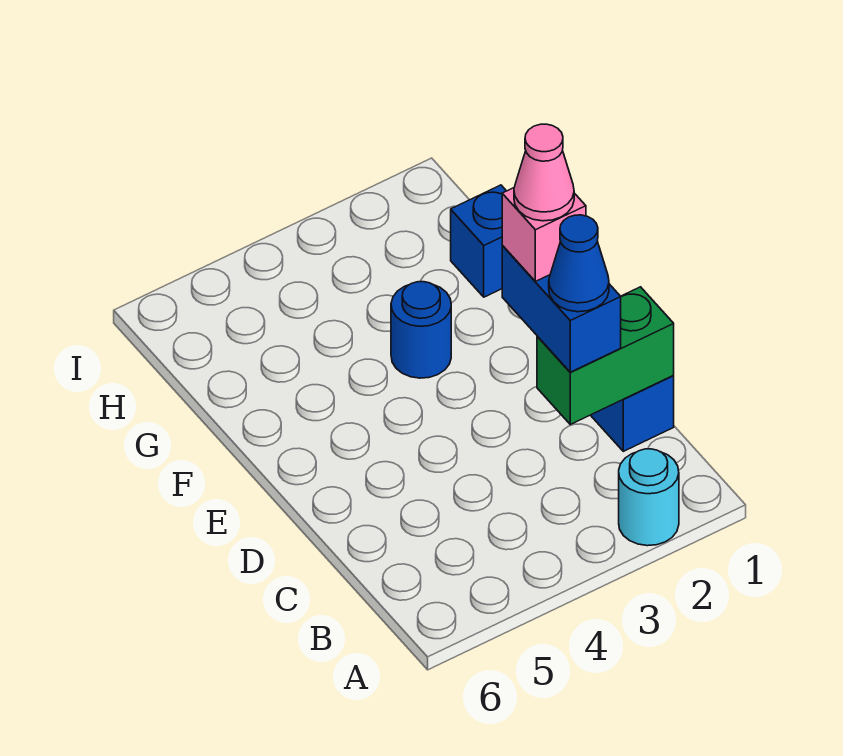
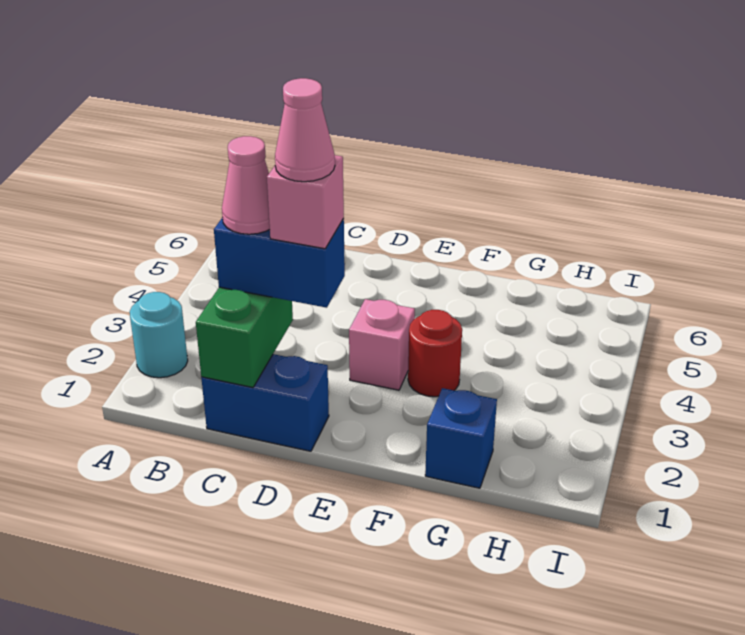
blue cone C2 level 4 -> pink cone C2 level 4
none -> pink brick E3 level 1
blue round brick F3 level 1 -> red round brick F3 level 1

